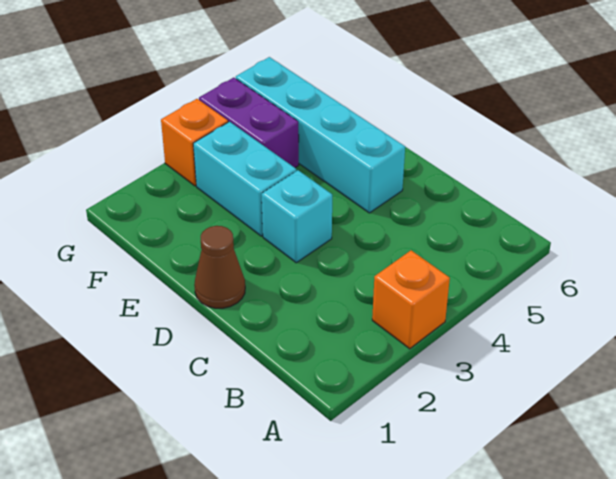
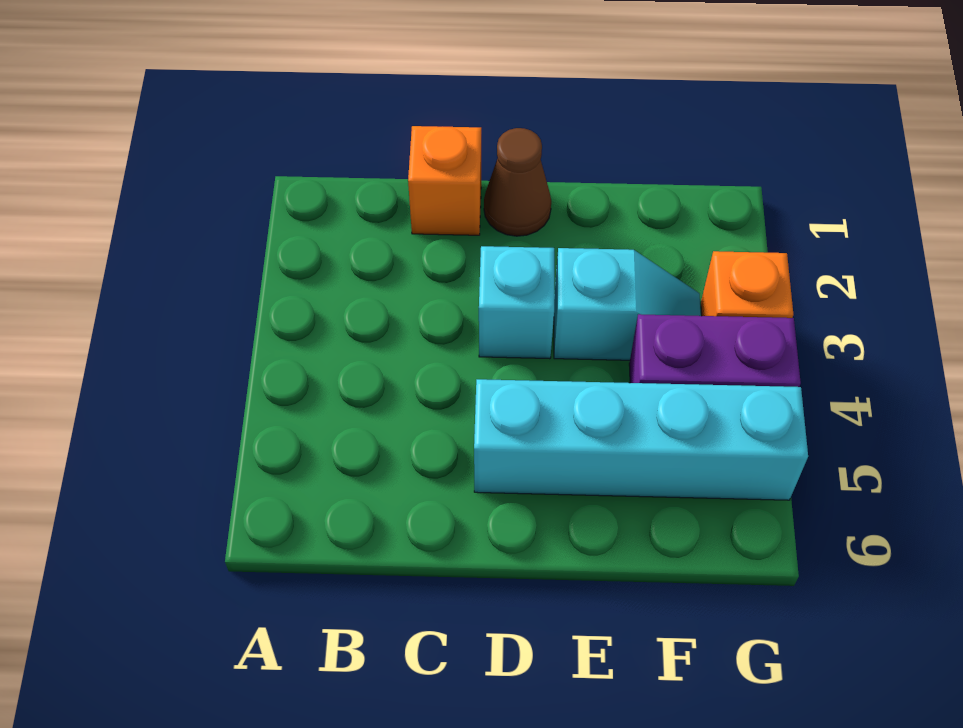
orange brick A3 level 1 -> orange brick C1 level 1
cyan brick E3:F3 level 1 -> cyan slope E3:F3 level 1 top E

